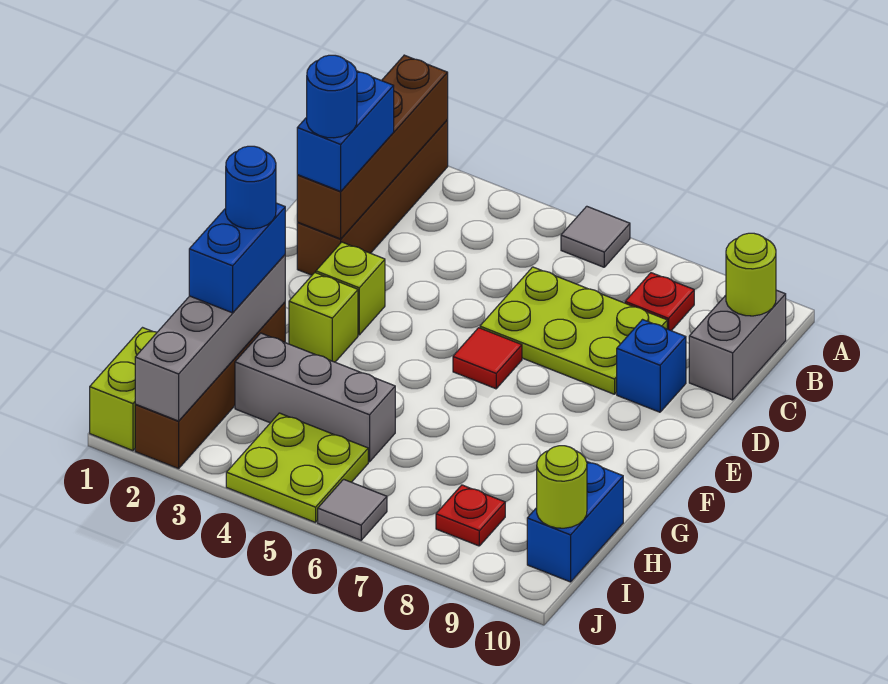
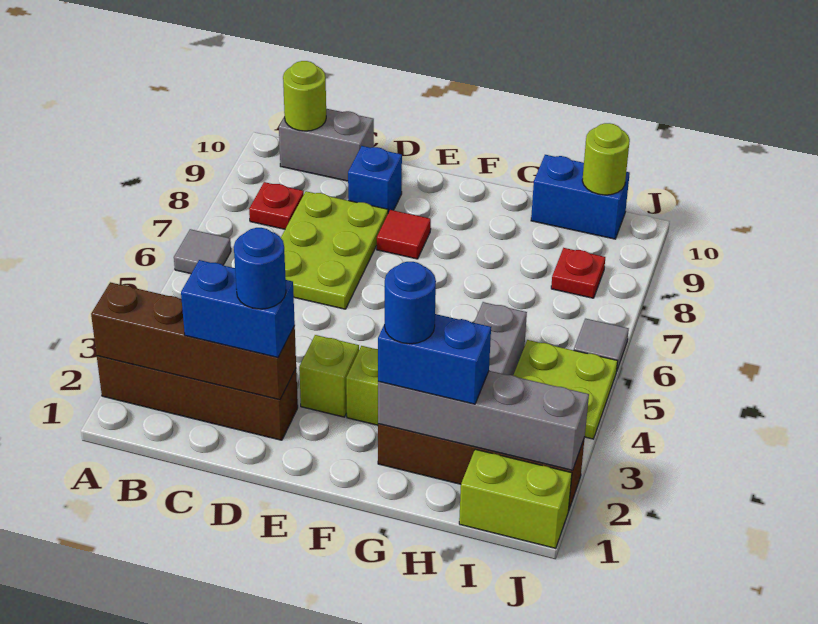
red tile E6 level 1 -> red tile E8 level 1

